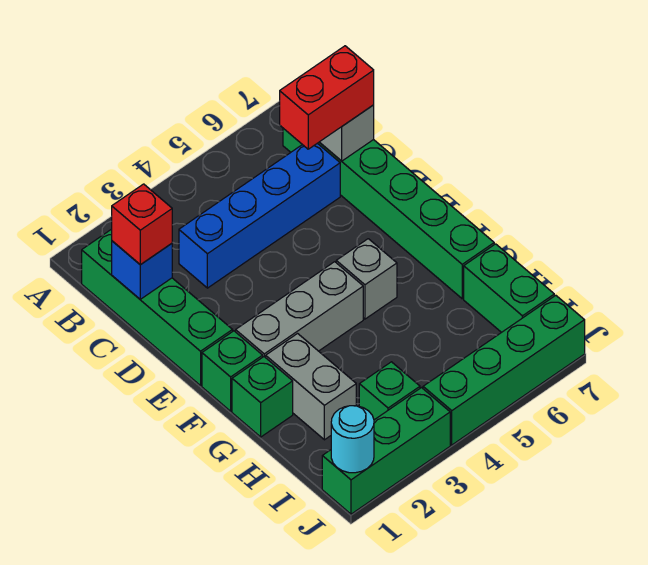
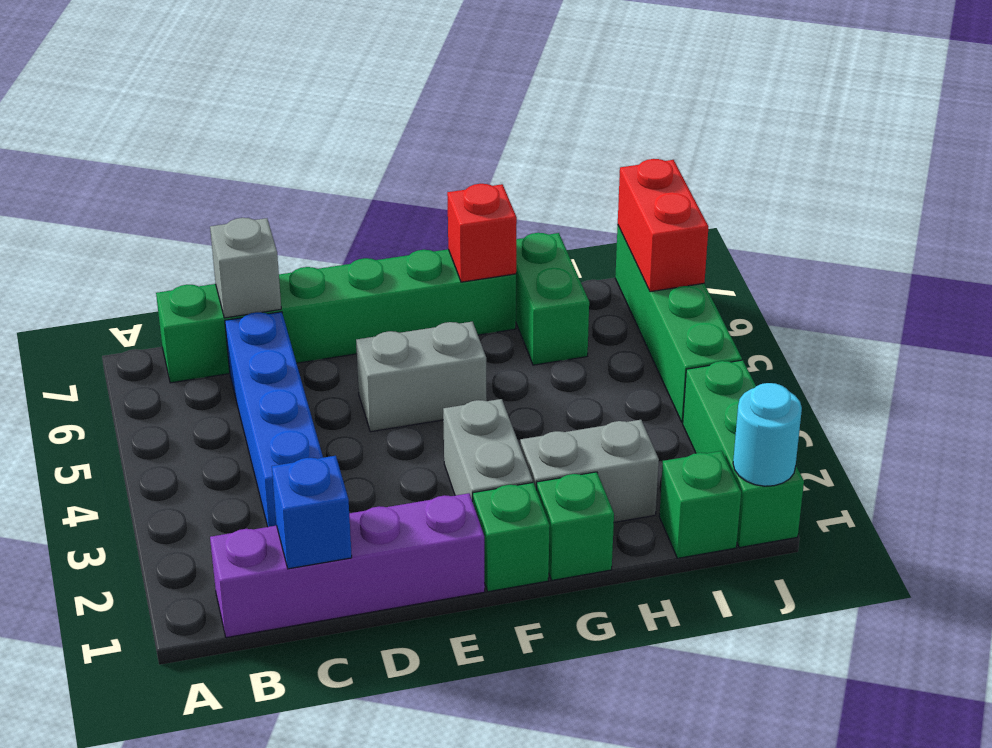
green brick B1:E1 level 1 -> purple brick B1:E1 level 1
red brick C1 level 3 -> red brick G7 level 2
red brick C6:C7 level 3 -> red brick J6:J7 level 2
grey brick F2:F4 level 1 -> grey brick F2:F3 level 1
grey brick F5 level 1 -> grey brick E5:F5 level 1
green brick H7:I7 level 1 -> green brick H6:H7 level 1
green brick I3 level 1 -> green brick I1 level 1

